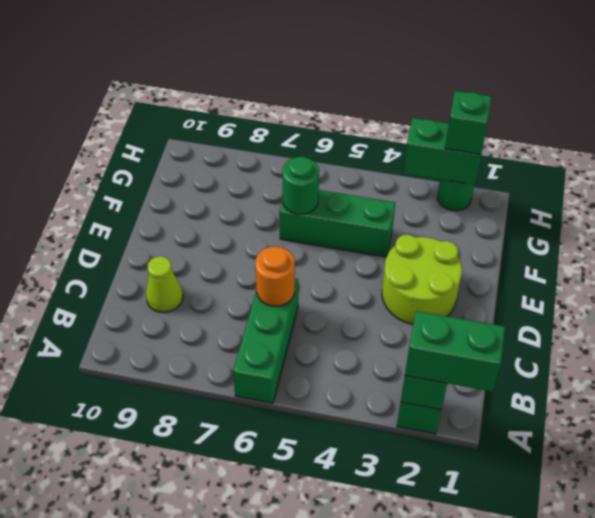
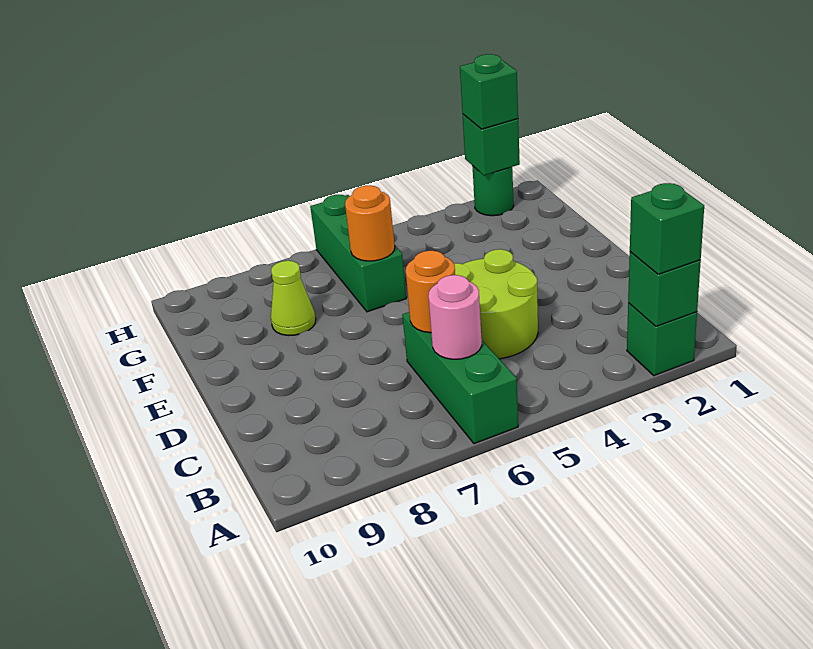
green brick A1:A2 level 3 -> green brick A2 level 3
none -> pink round brick B6 level 2
lime cone C9 level 1 -> lime cone F8 level 1
lime round brick D2:E3 level 1 -> lime round brick C4:D5 level 1
green brick F4:F6 level 1 -> green brick F6:H6 level 1
green round brick F6 level 2 -> orange round brick F6 level 2
green brick H2:H3 level 2 -> green brick H2 level 2

